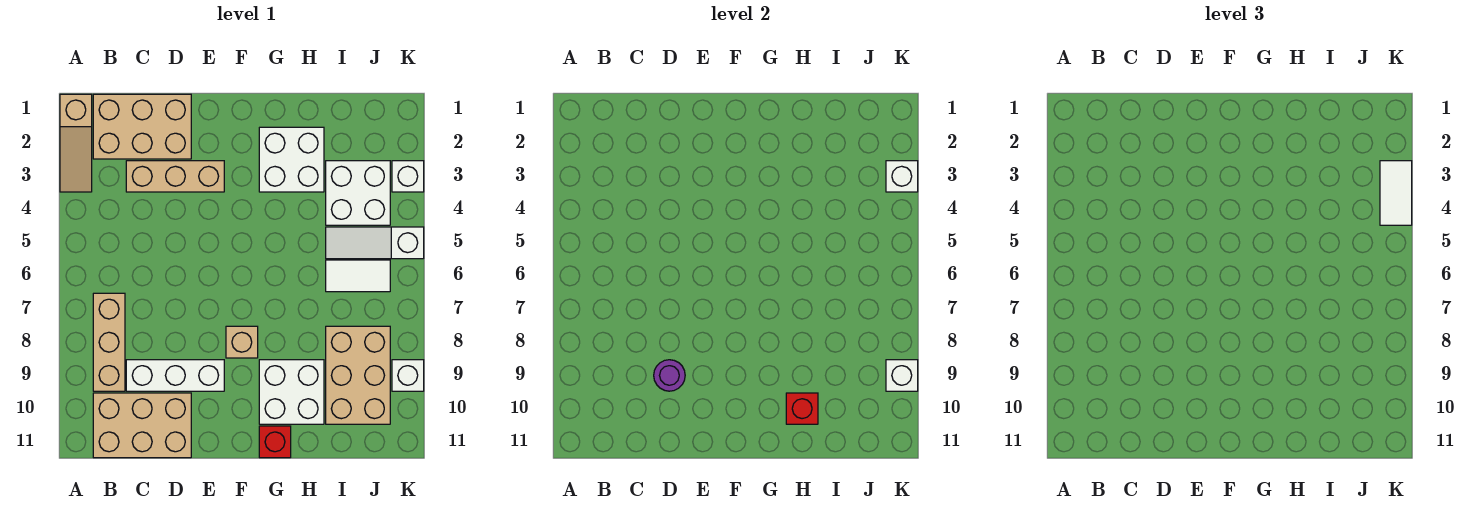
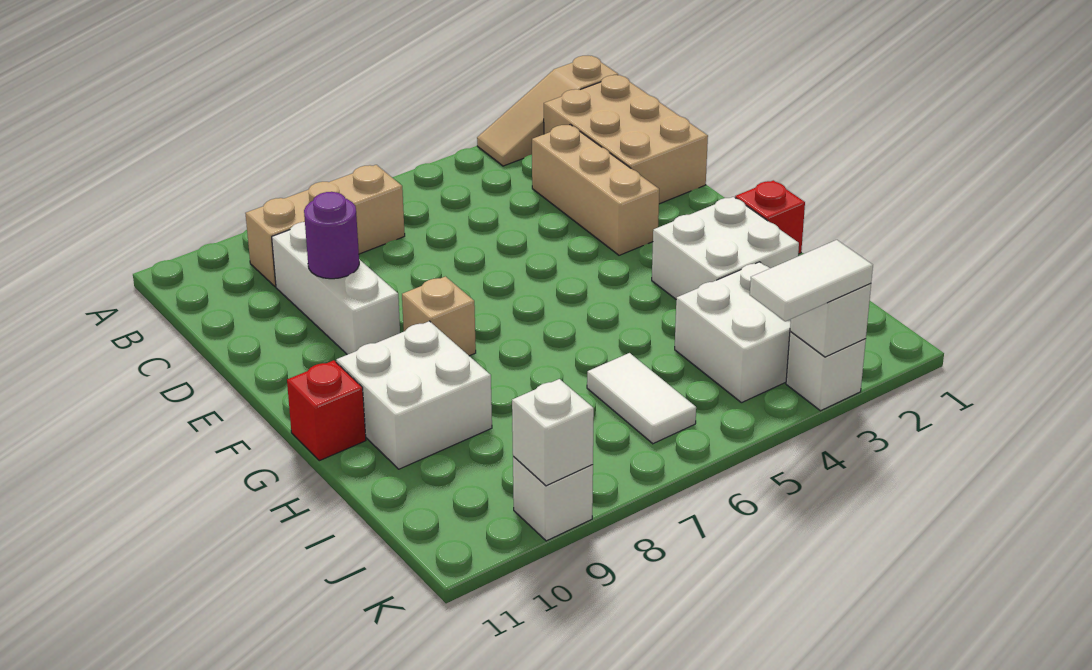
tan brick B10:D11 level 1 -> none
red brick H10 level 2 -> red brick G1 level 1
white slope I5:K5 level 1 top K -> none
tan brick I8:J10 level 1 -> none

